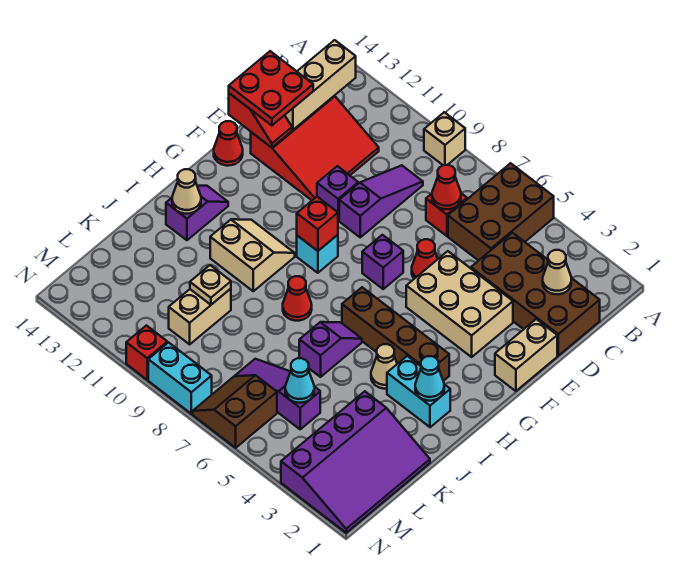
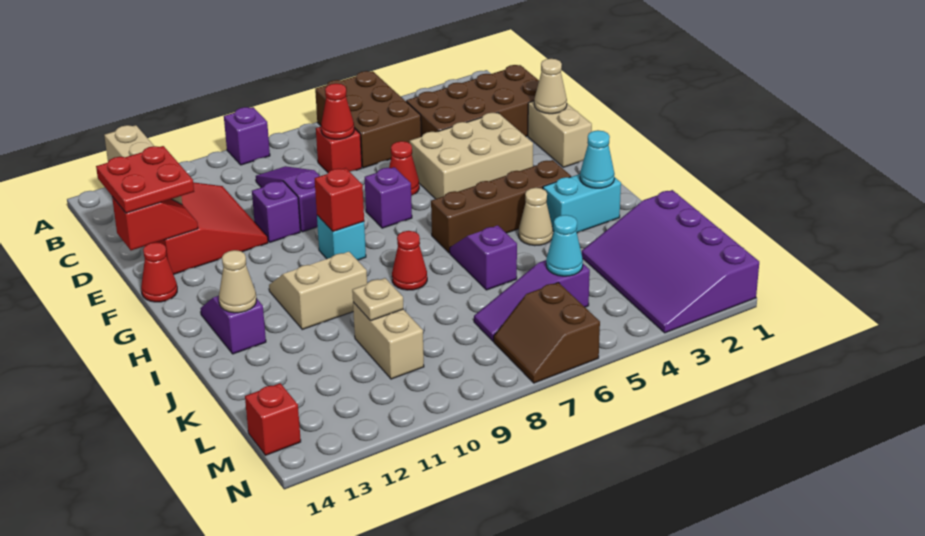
tan brick A9 level 1 -> purple brick A9 level 1
tan cone C2 level 2 -> tan cone E1 level 2
purple slope K1:N3 level 1 top 3 -> purple slope K1:N3 level 1 top 1
cyan brick N8:N9 level 1 -> none
red brick N10 level 1 -> red brick M14 level 1

